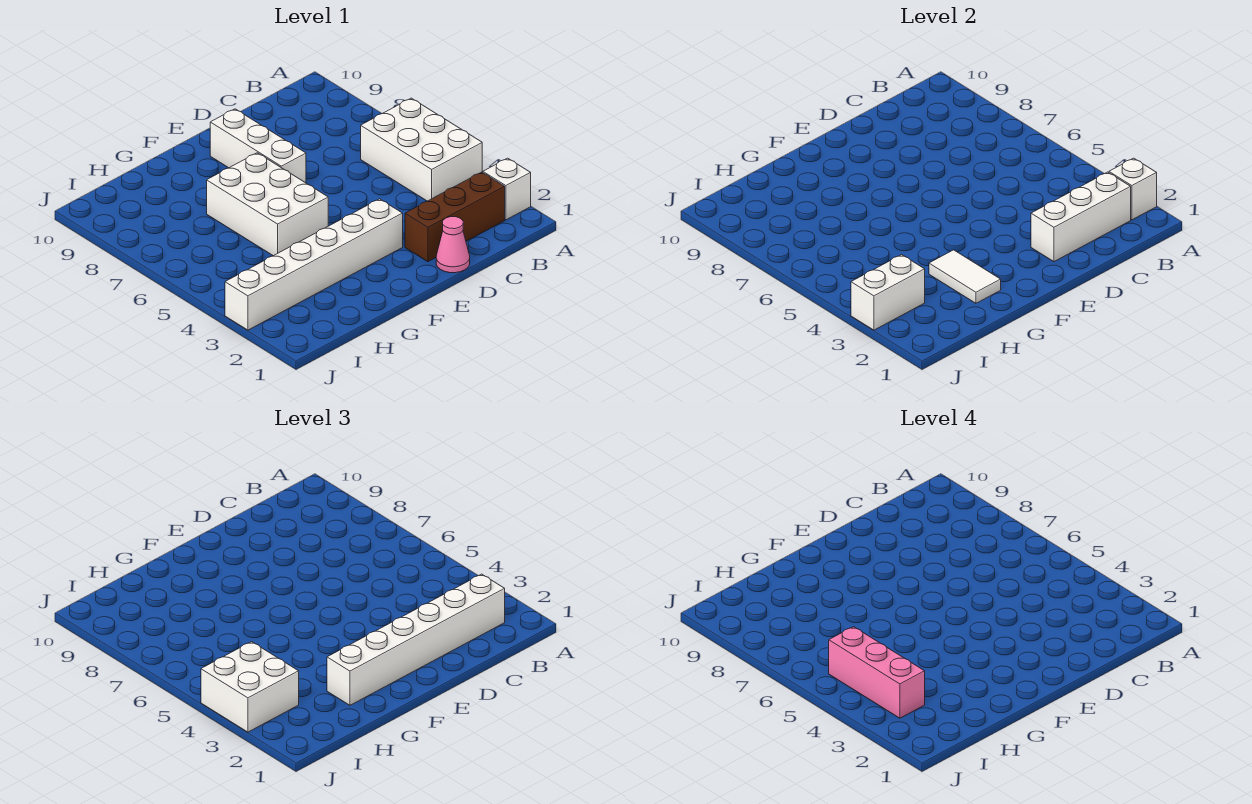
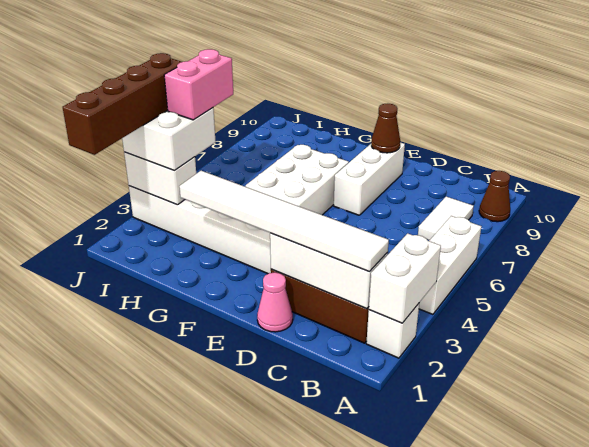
white brick A2 level 2 -> white brick A2:A3 level 2
white brick A4:B6 level 1 -> white brick A4:A6 level 1
none -> brown cone A9 level 1
white brick B2:G2 level 3 -> white tile B2:G2 level 3
none -> brown cone E9 level 2
white tile G2:G3 level 2 -> white tile B7:B8 level 1
pink brick I3:I5 level 4 -> pink brick I4:I5 level 4
none -> brown brick J1:J4 level 4

